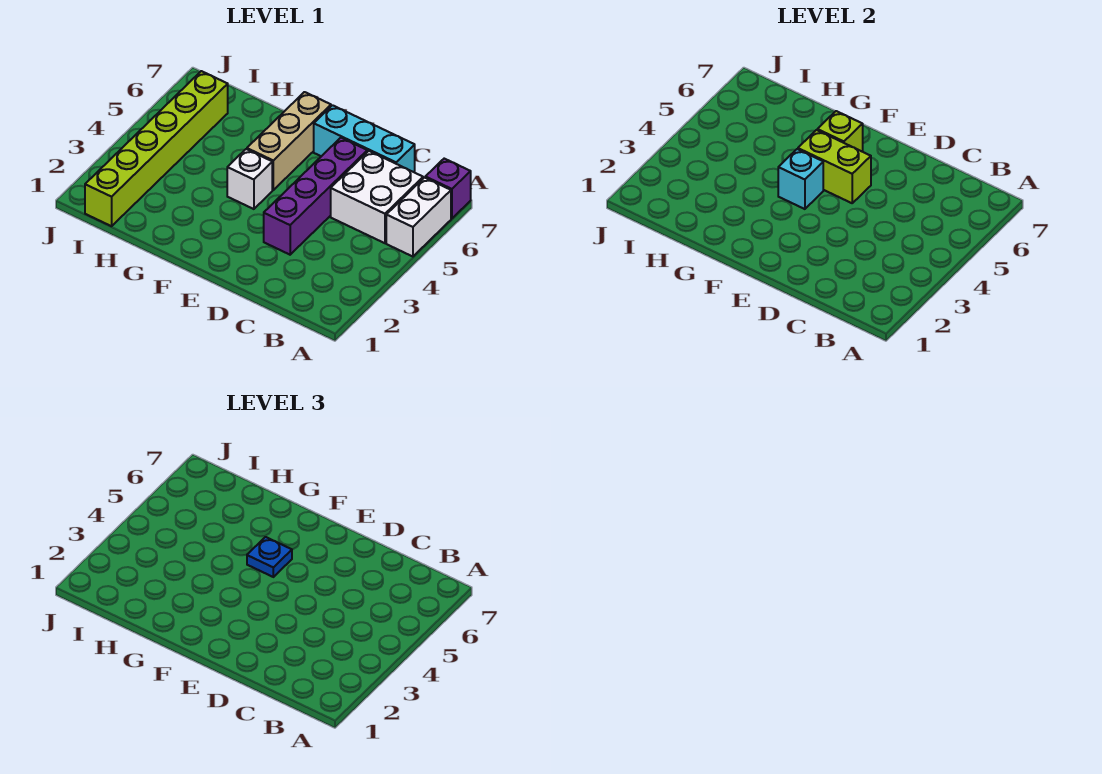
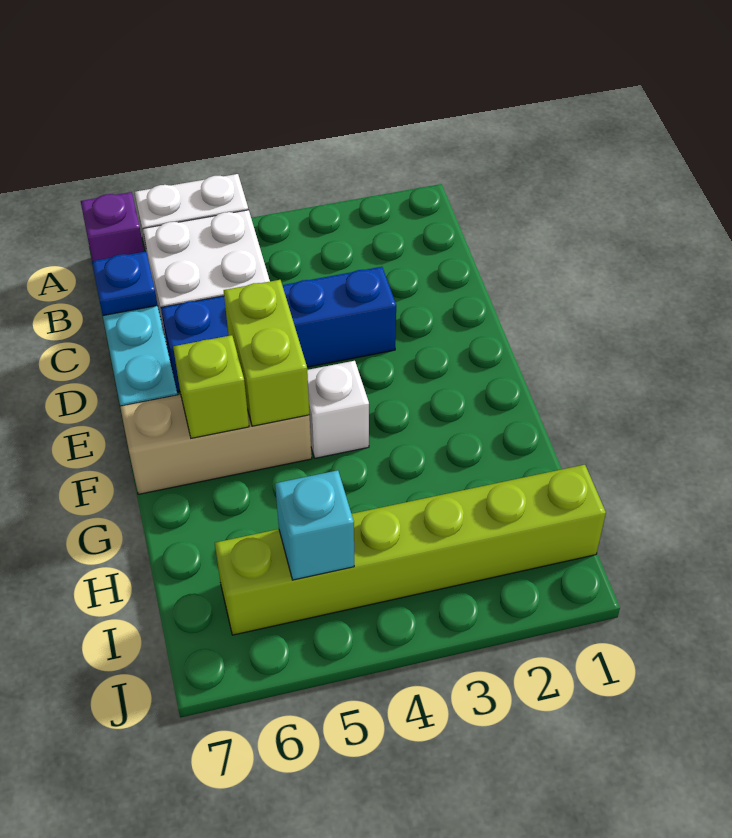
purple brick D3:D6 level 1 -> blue brick D3:D6 level 1
cyan brick F4 level 2 -> cyan brick I5 level 2
blue plate F5 level 3 -> blue plate C7 level 2

